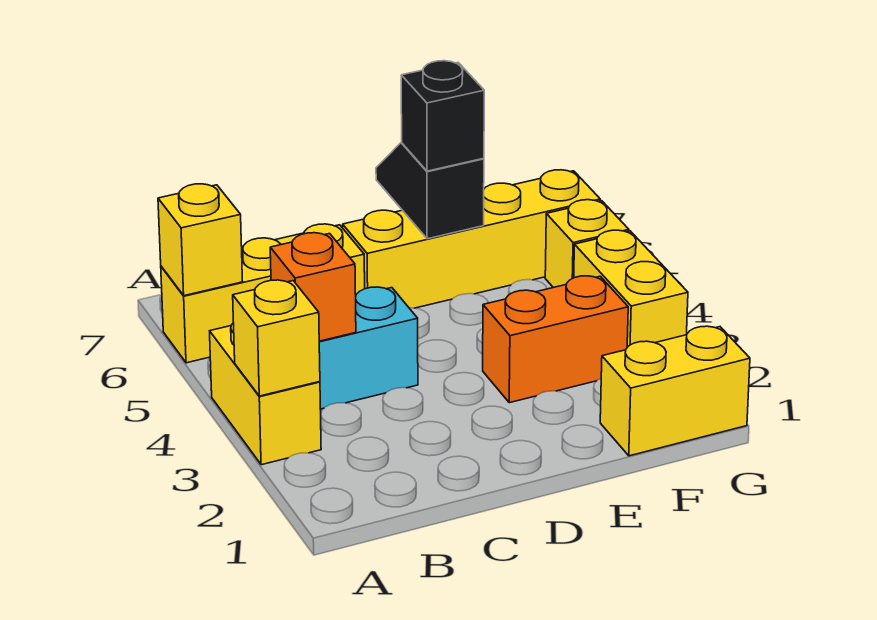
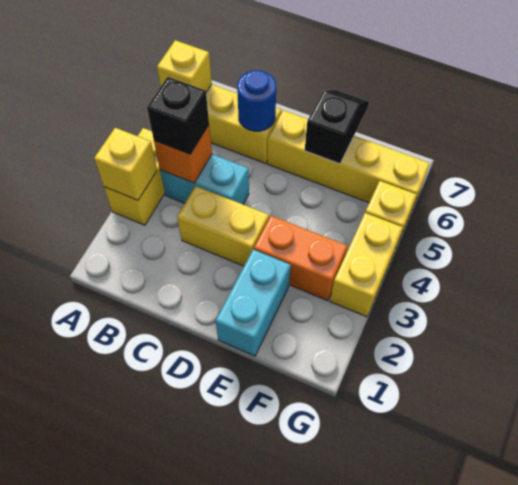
none -> blue round brick C6 level 2
none -> cyan brick E1:E2 level 1
black brick E6 level 3 -> black brick B4 level 3
yellow brick F1:G1 level 1 -> yellow brick C3:D3 level 1

